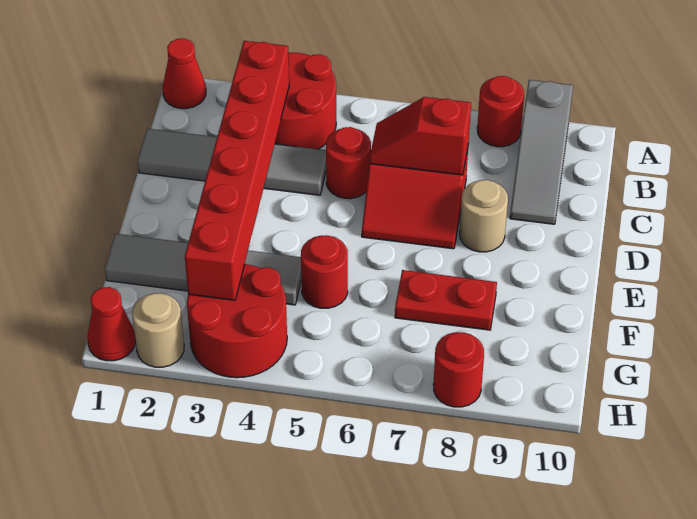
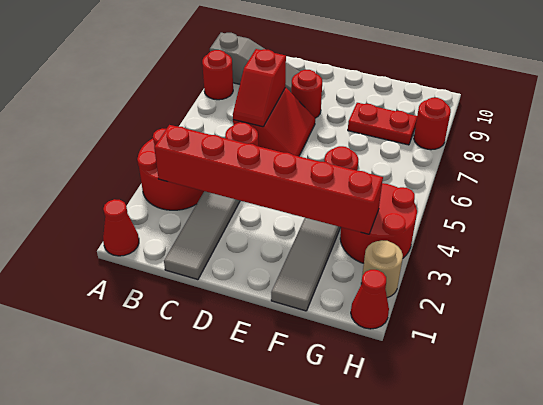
tan round brick D8 level 1 -> red round brick D8 level 1
red plate F7:F8 level 1 -> red plate F8:G8 level 1

